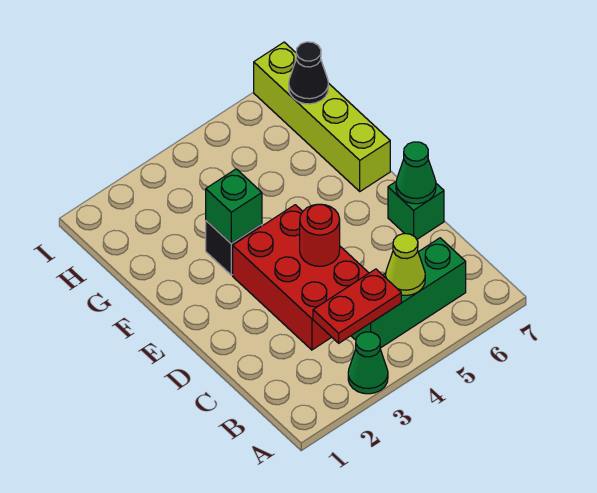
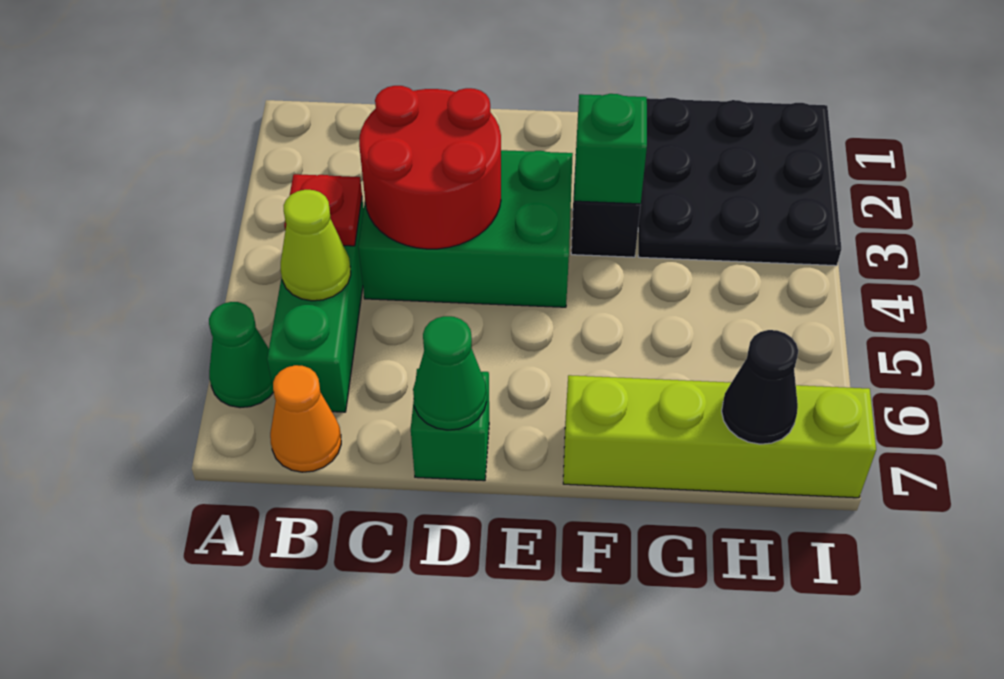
green cone A3 level 1 -> green cone A6 level 1
red plate B3:B4 level 2 -> red plate B4 level 2
none -> orange cone B7 level 1
red brick C3:E4 level 1 -> green brick C3:E4 level 1
red round brick D4 level 2 -> red round brick C3:D4 level 2
none -> black plate G1:I3 level 1

